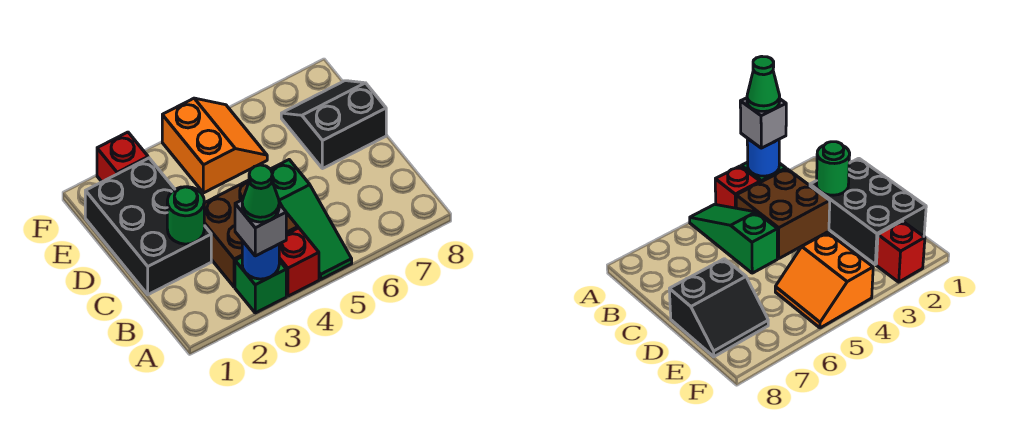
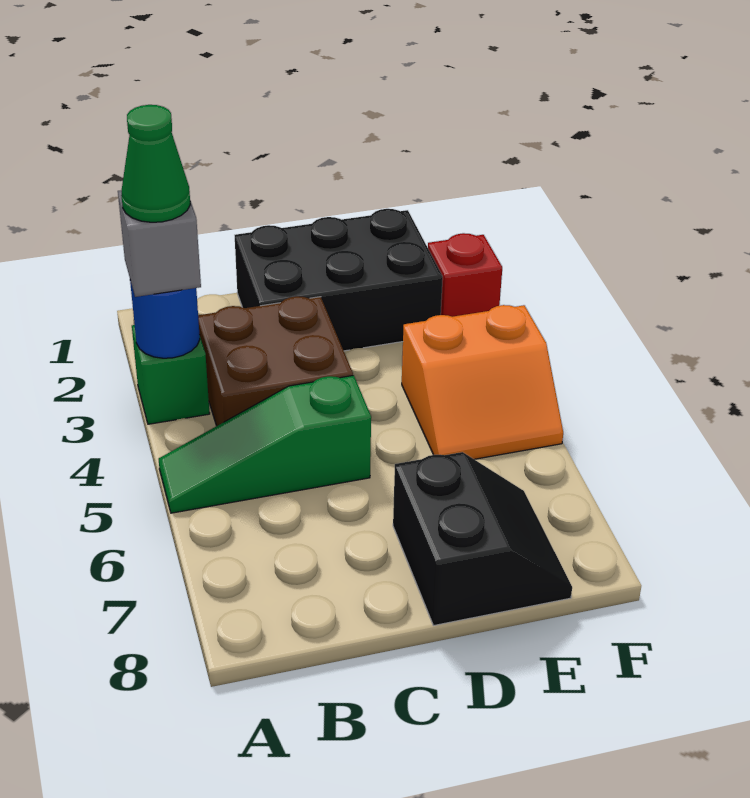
red brick A4 level 1 -> none
green round brick C2 level 2 -> none

